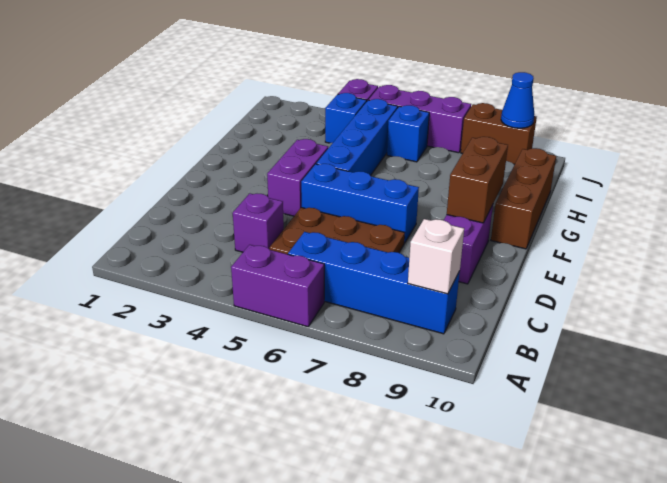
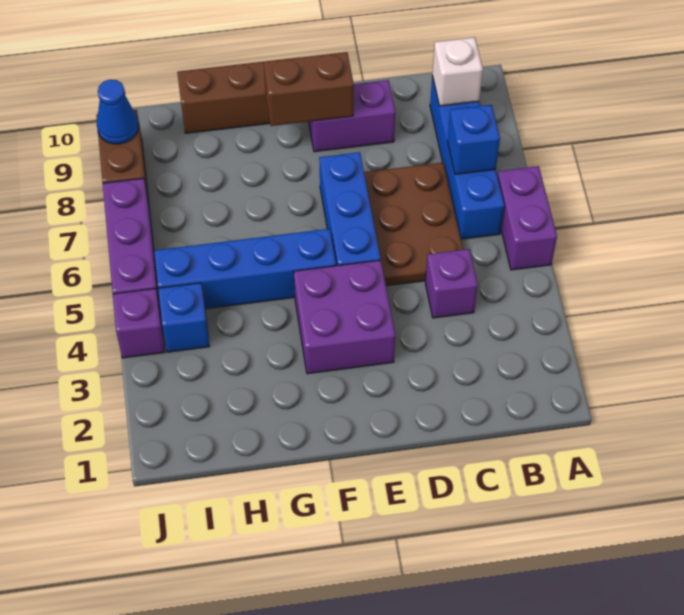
purple brick E4:F4 level 1 -> purple brick E3:F4 level 1
blue brick I6 level 1 -> blue brick B7 level 2

